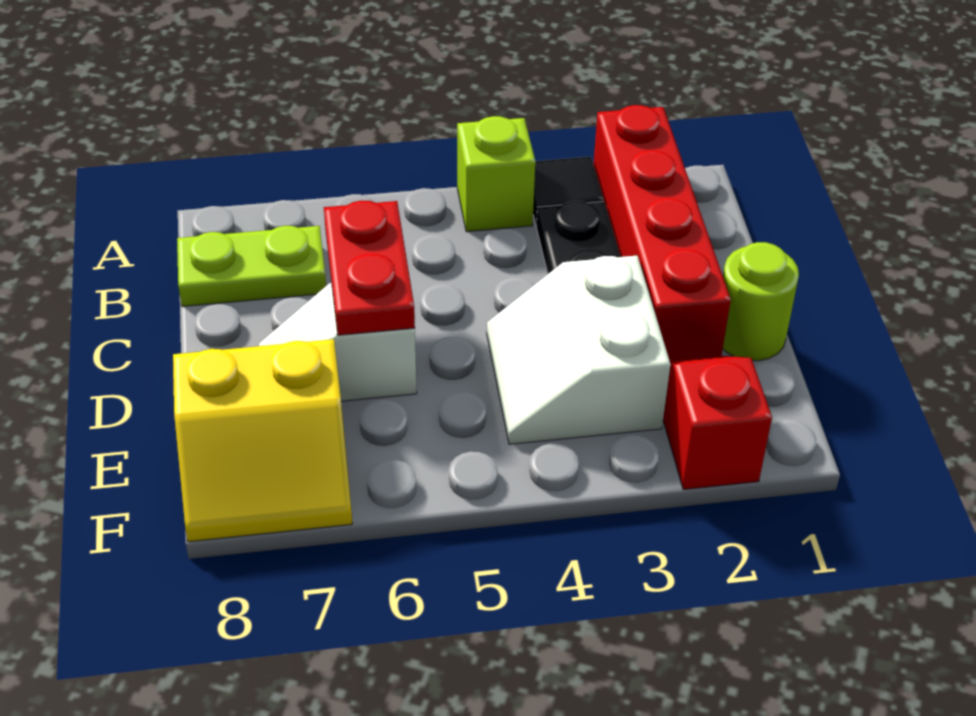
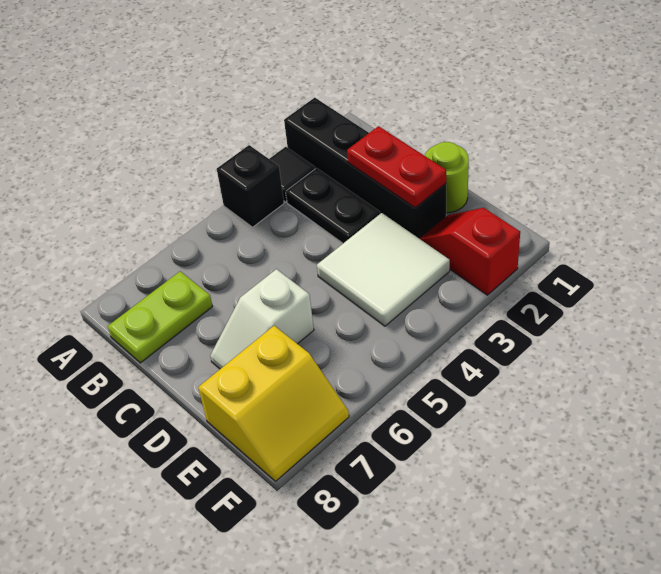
red brick A2:D2 level 1 -> black brick A2:D2 level 1
lime brick A4 level 1 -> black brick A4 level 1
red plate C6:D6 level 2 -> red plate C2:D2 level 2
white slope D3:E4 level 1 top 3 -> white tile D3:E4 level 1

